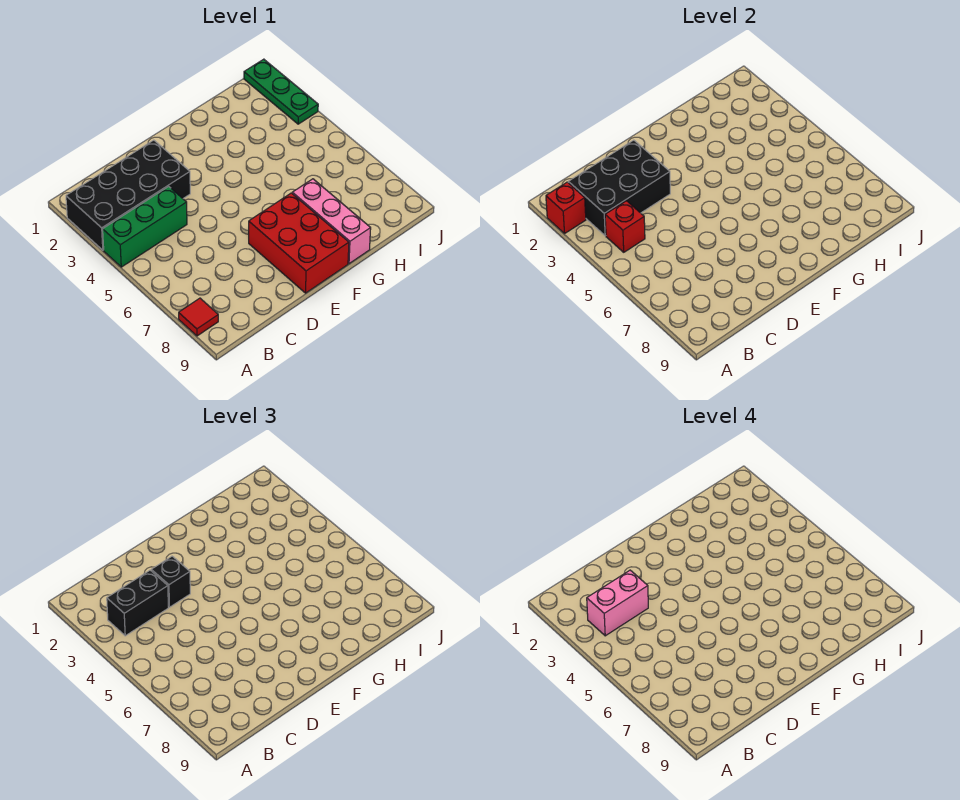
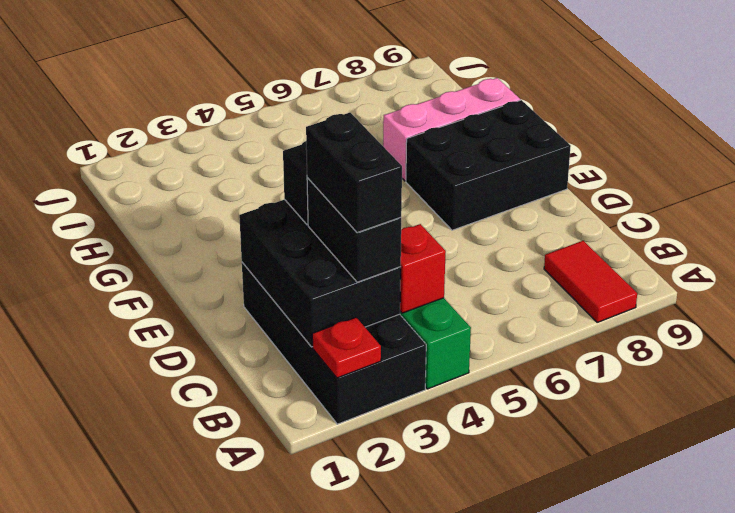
red brick A2 level 2 -> red plate A2 level 2
red tile A8 level 1 -> red tile A8:B8 level 1
pink brick B3:C3 level 4 -> black brick B3:C3 level 4
red brick E7:F9 level 1 -> black brick E7:F9 level 1
green plate J1:J3 level 1 -> none

